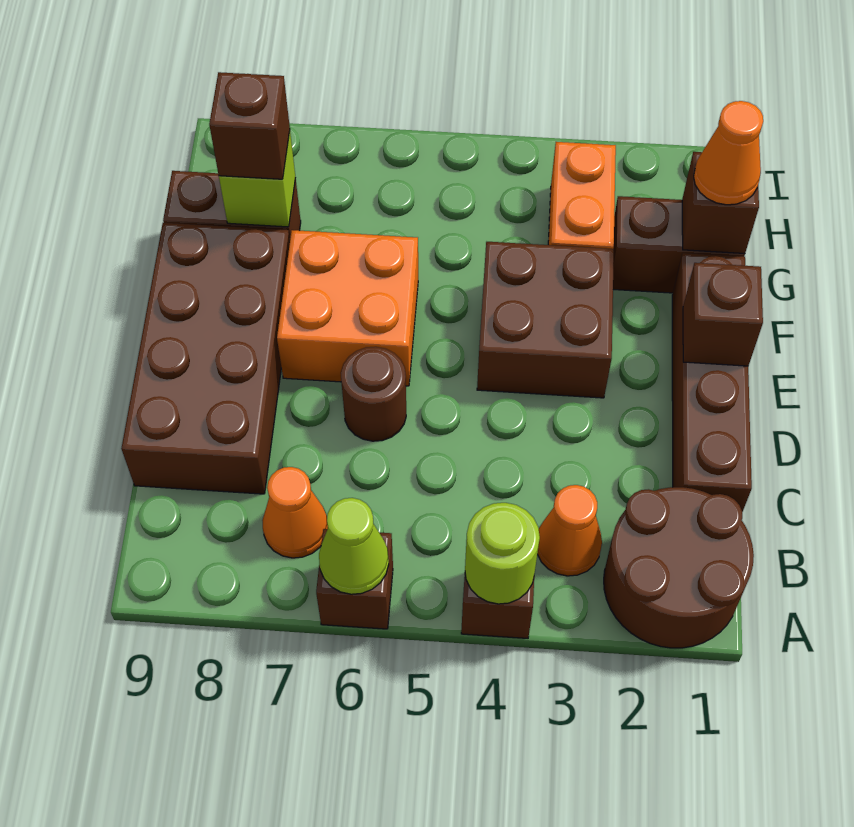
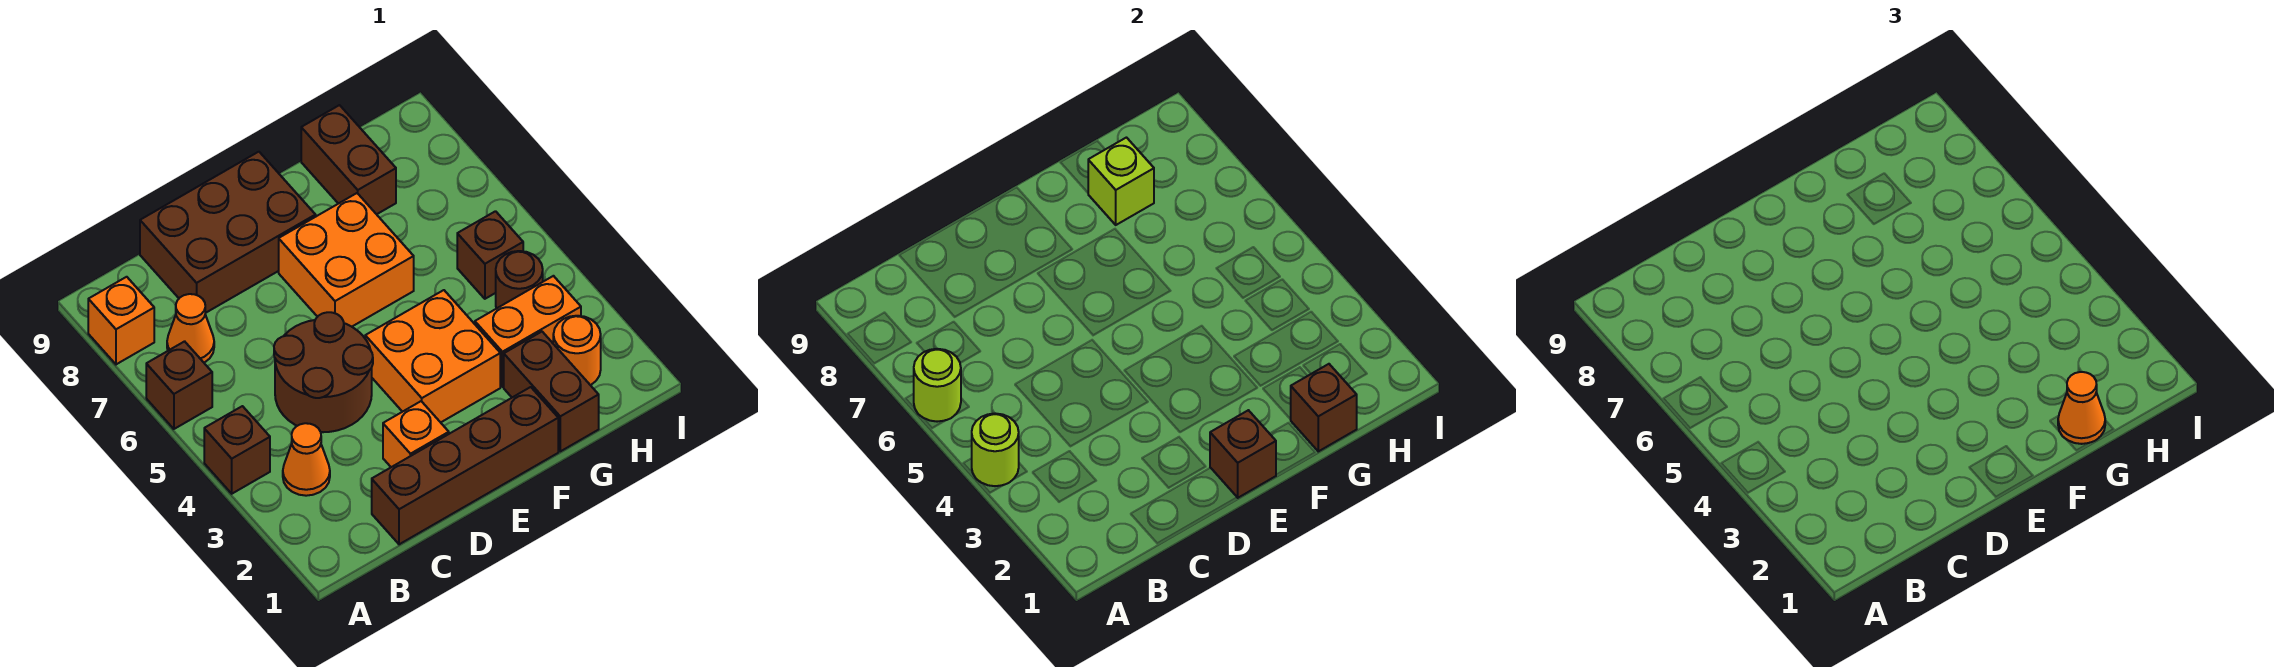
brown round brick A1:B2 level 1 -> brown round brick C4:D5 level 1
lime cone A6 level 2 -> lime round brick A6 level 2
none -> orange brick A8 level 1
brown brick C8:F9 level 1 -> brown brick C8:E9 level 1
none -> orange brick D2 level 1
brown round brick D6 level 1 -> brown round brick H4 level 1
brown brick E3:F4 level 1 -> orange brick E3:F4 level 1
brown brick G8 level 3 -> brown brick H5 level 1
none -> orange round brick H2 level 1

